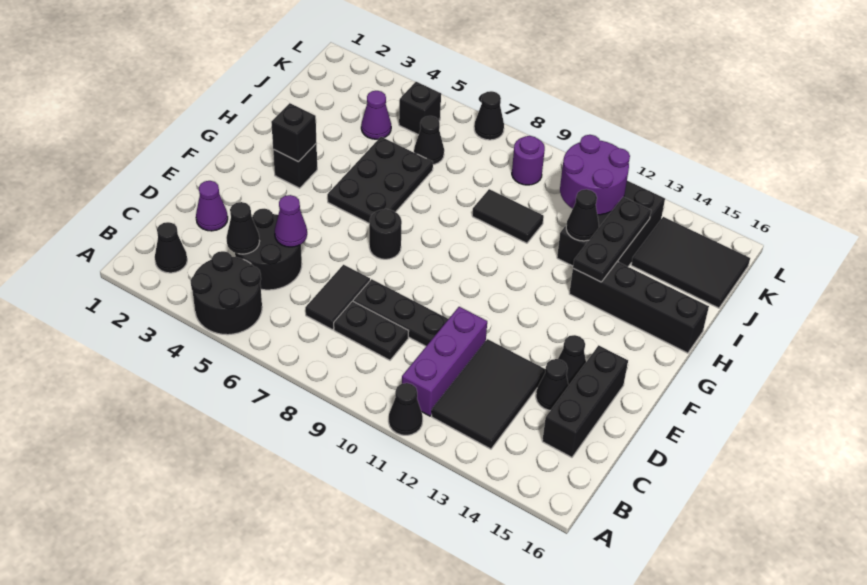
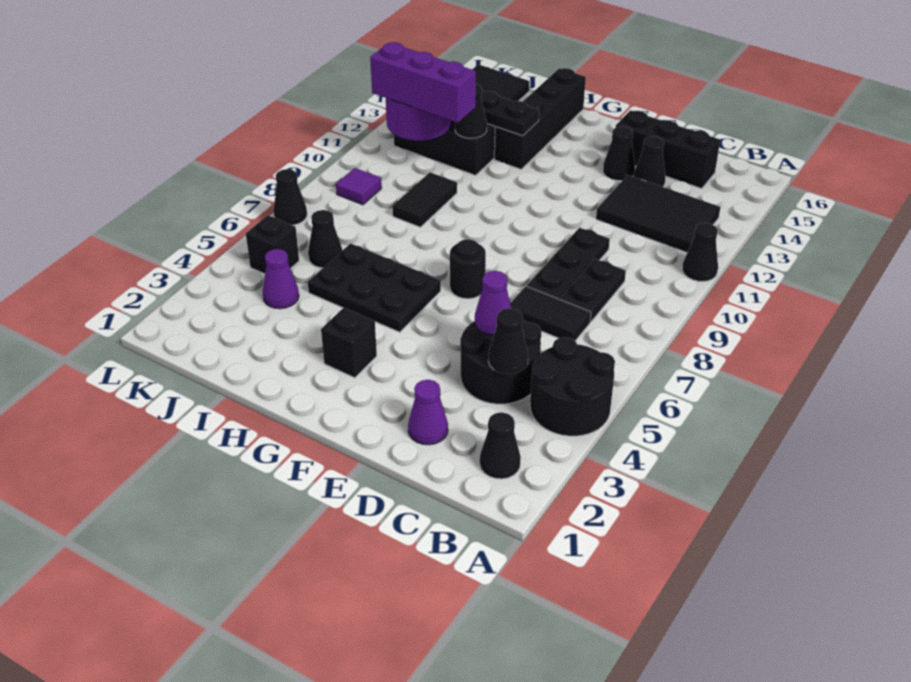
purple brick B11:D11 level 1 -> purple brick I11:K11 level 3
black brick G3 level 2 -> none
purple round brick K9 level 1 -> purple tile K9 level 1

